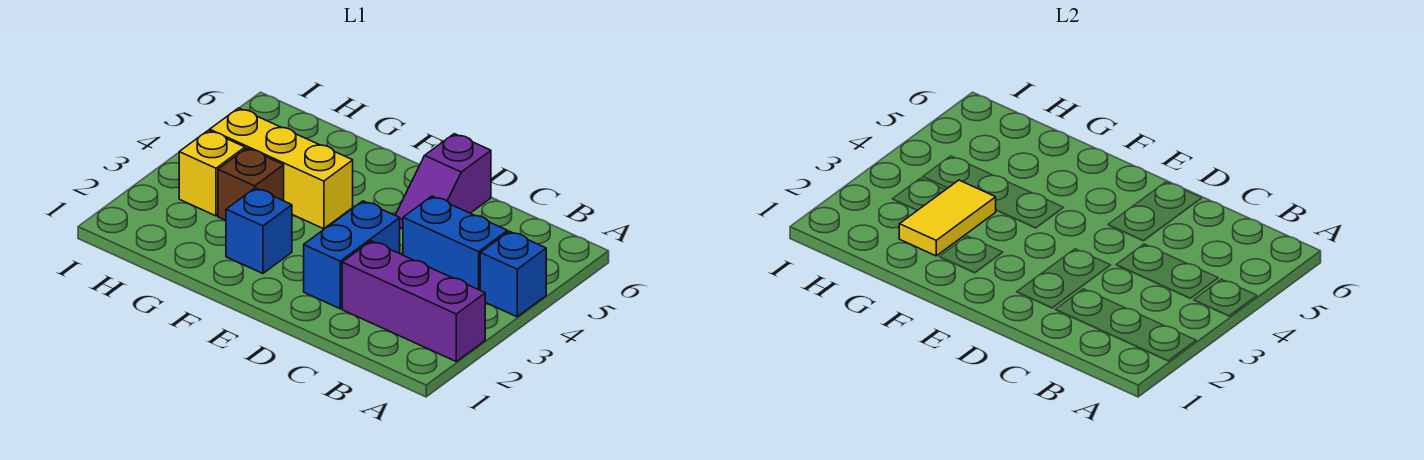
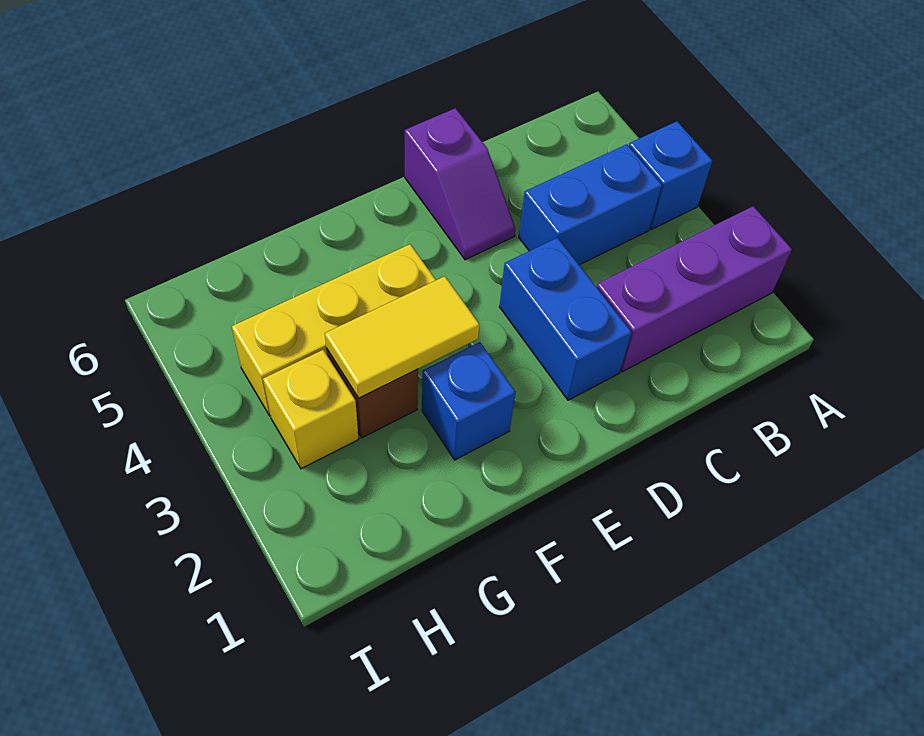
yellow tile G2:G3 level 2 -> yellow tile F3:G3 level 2

